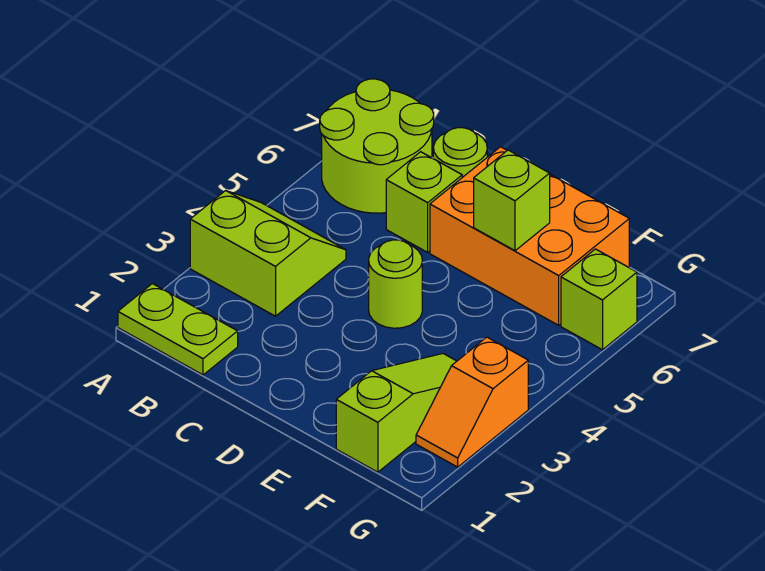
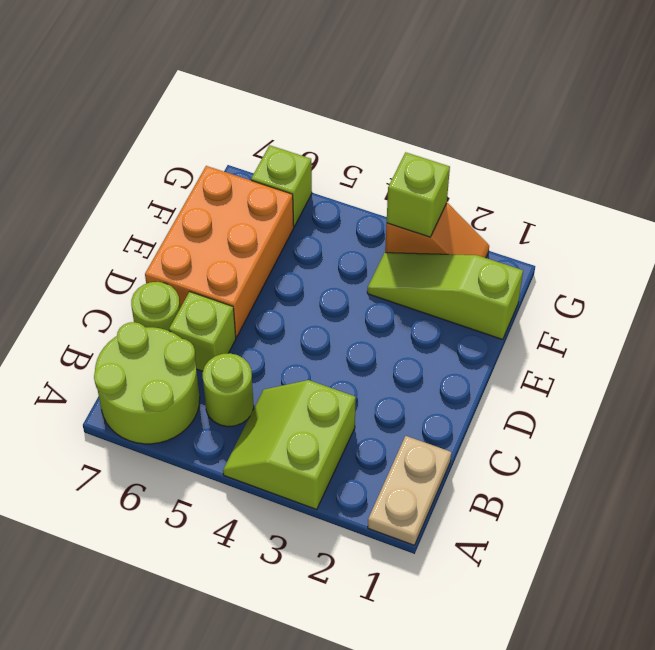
lime plate A1:B1 level 1 -> tan plate A1:B1 level 1
lime round brick D4 level 1 -> lime round brick B5 level 1
lime brick E6 level 2 -> lime brick G3 level 2

